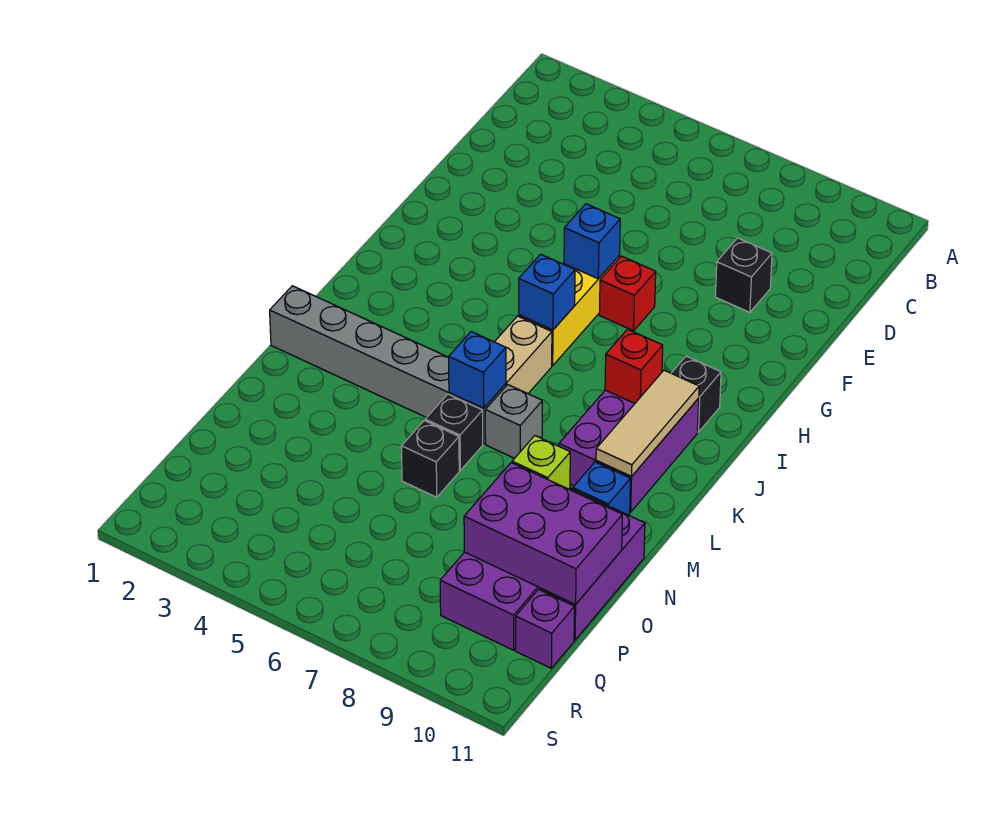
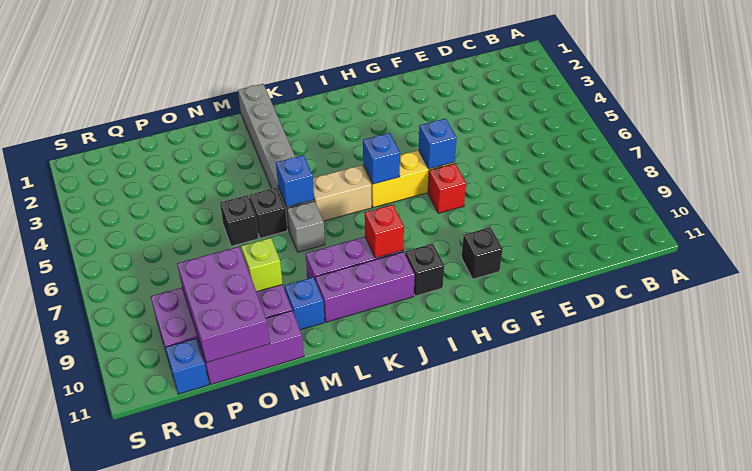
black brick E9 level 1 -> black brick G10 level 1
tan tile J10:L10 level 2 -> none
purple brick Q11 level 1 -> blue brick Q11 level 1

